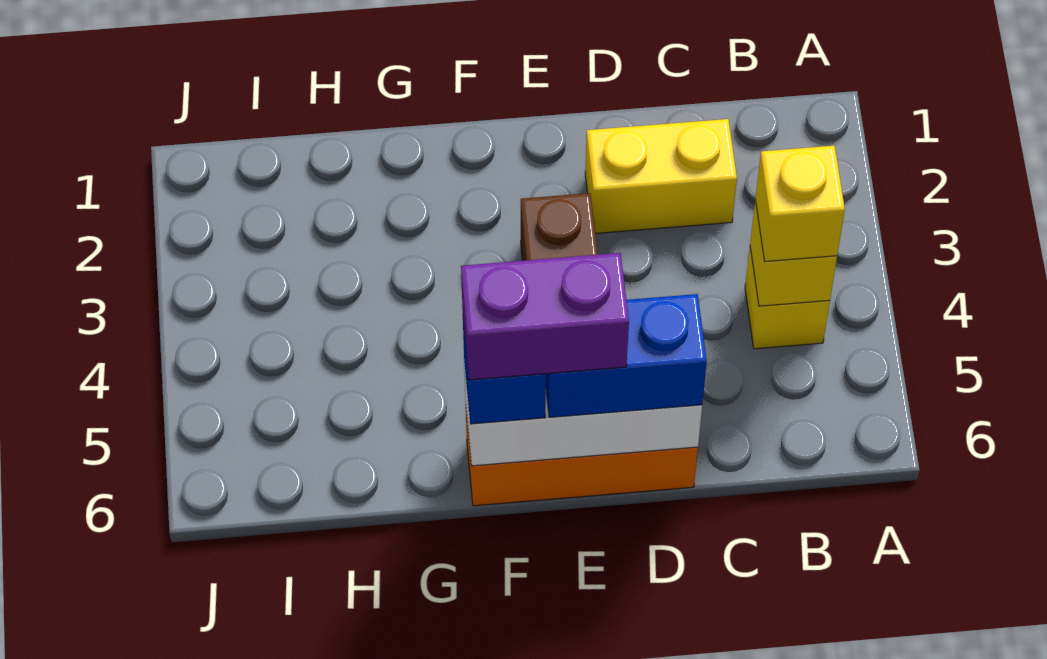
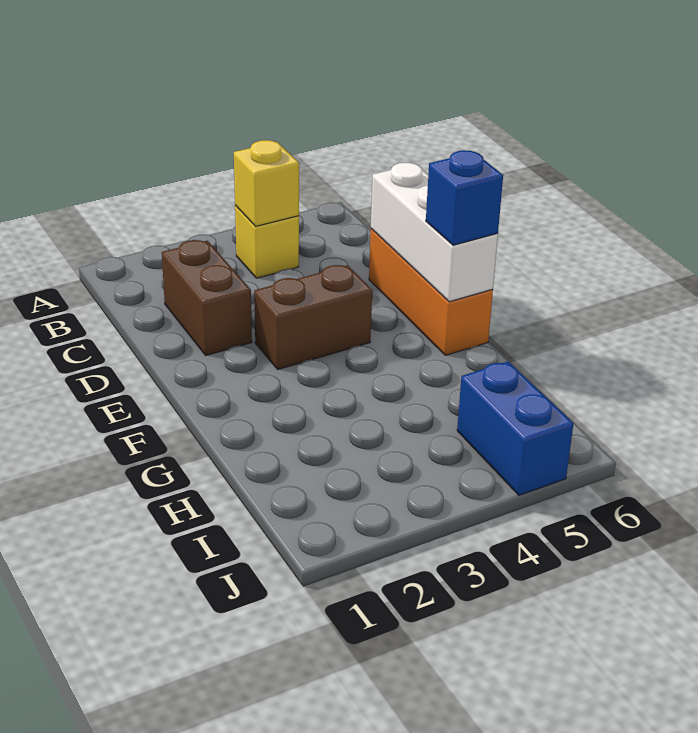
yellow brick B4 level 3 -> none
yellow brick C2:D2 level 1 -> brown brick C2:D2 level 1
blue brick D6:E6 level 3 -> blue brick I5:J5 level 1
purple brick E6:F6 level 4 -> none

